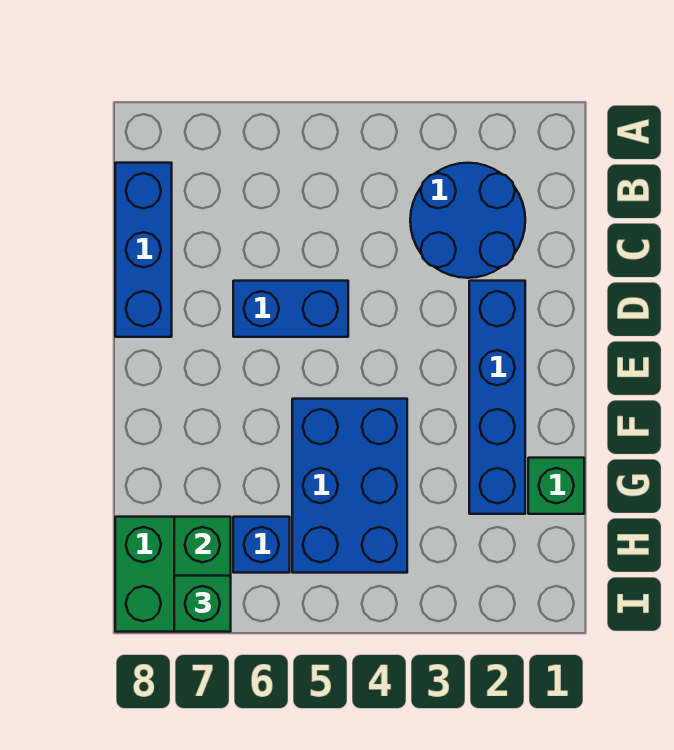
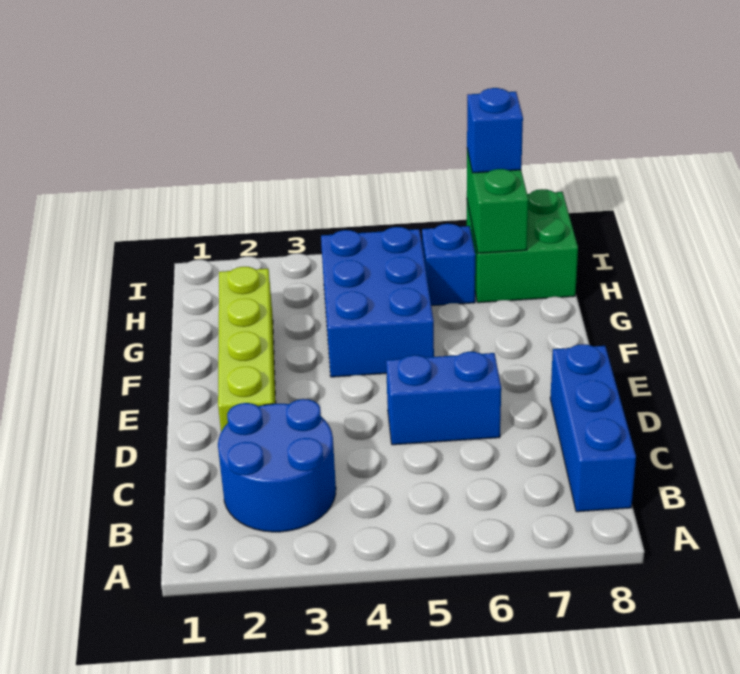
blue brick D2:G2 level 1 -> lime brick D2:G2 level 1
green brick G1 level 1 -> none
green brick I7 level 3 -> blue brick I7 level 3

